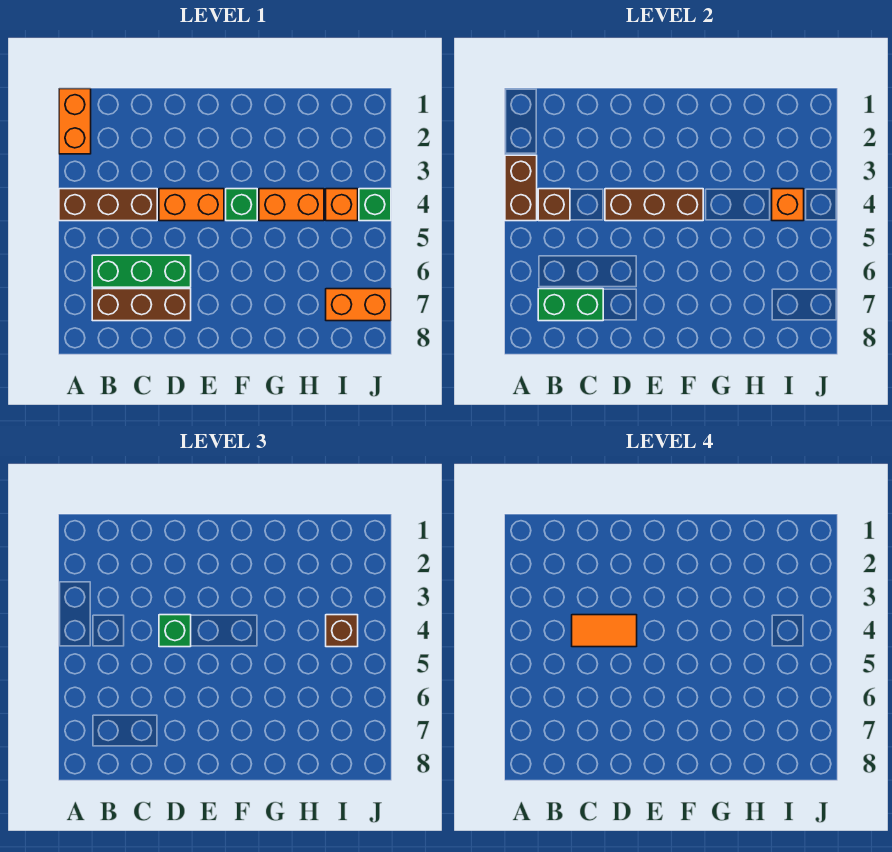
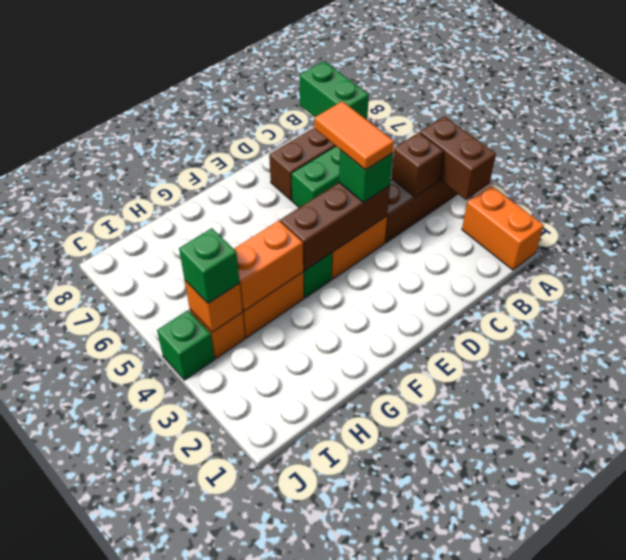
green brick B7:C7 level 2 -> green brick B7:B8 level 2
orange tile C4:D4 level 4 -> orange tile D4:D5 level 4
brown brick I4 level 3 -> green brick I4 level 3
orange brick I7:J7 level 1 -> orange brick G4:H4 level 2

